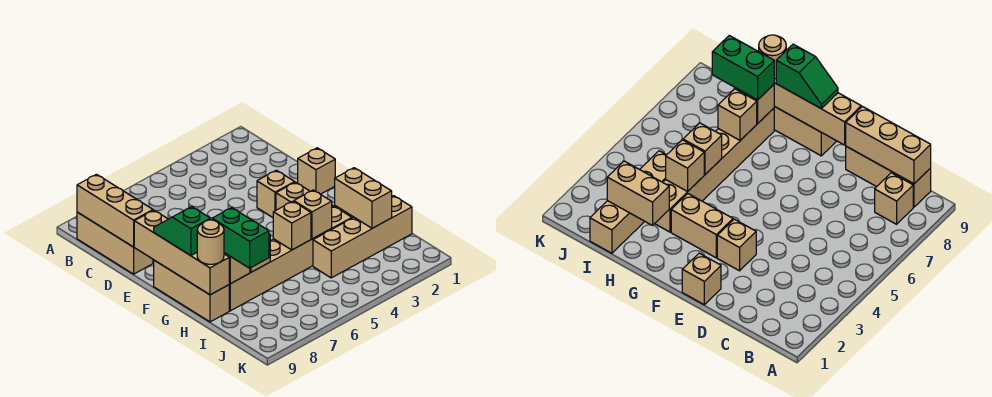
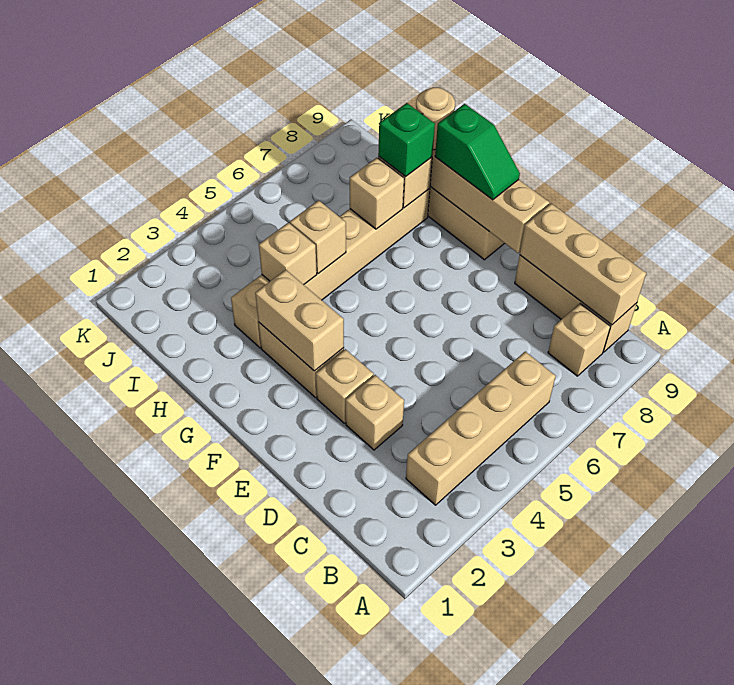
tan brick E1 level 1 -> tan brick D3 level 1
tan brick H2:I2 level 2 -> tan brick F3:G3 level 2
green brick H8:I8 level 3 -> green brick H8 level 3
tan brick I1:I4 level 1 -> tan brick B3:B6 level 1

